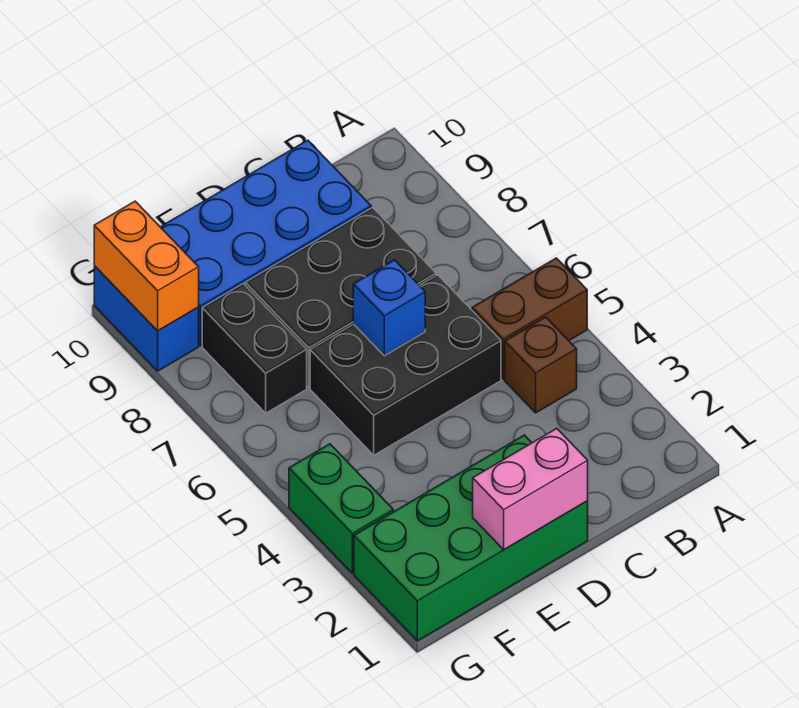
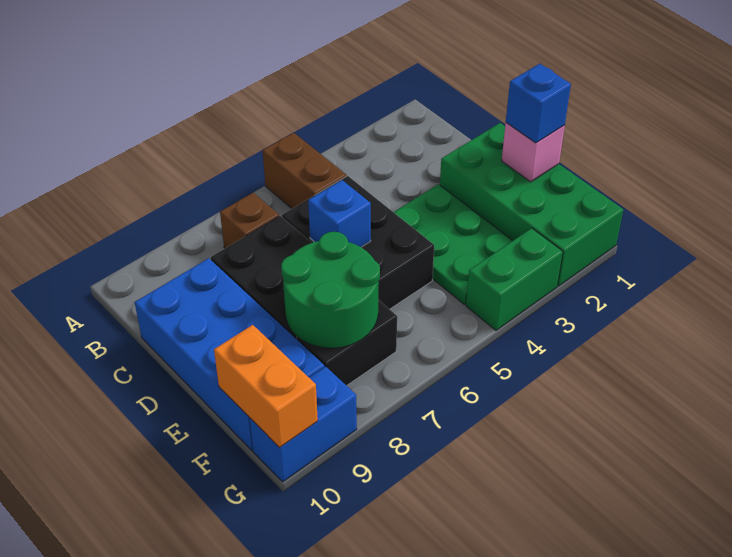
brown brick B4 level 1 -> brown brick B7 level 1
pink brick D1:E1 level 2 -> pink brick E1 level 2
none -> green plate D3:F4 level 1
none -> blue brick E1 level 3
none -> green round brick E7:F8 level 2
orange brick G9:G10 level 2 -> orange brick F10:G10 level 2

